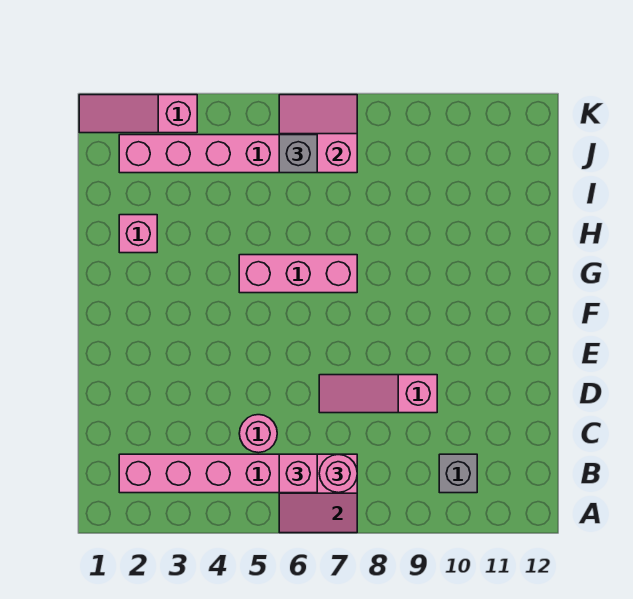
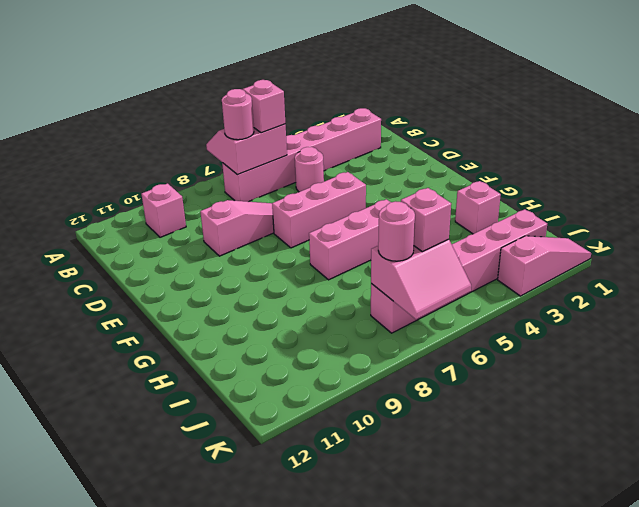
grey brick B10 level 1 -> pink brick B10 level 1
none -> pink brick E5:E7 level 1
grey brick J6 level 3 -> pink brick J6 level 3
none -> pink round brick J7 level 3

